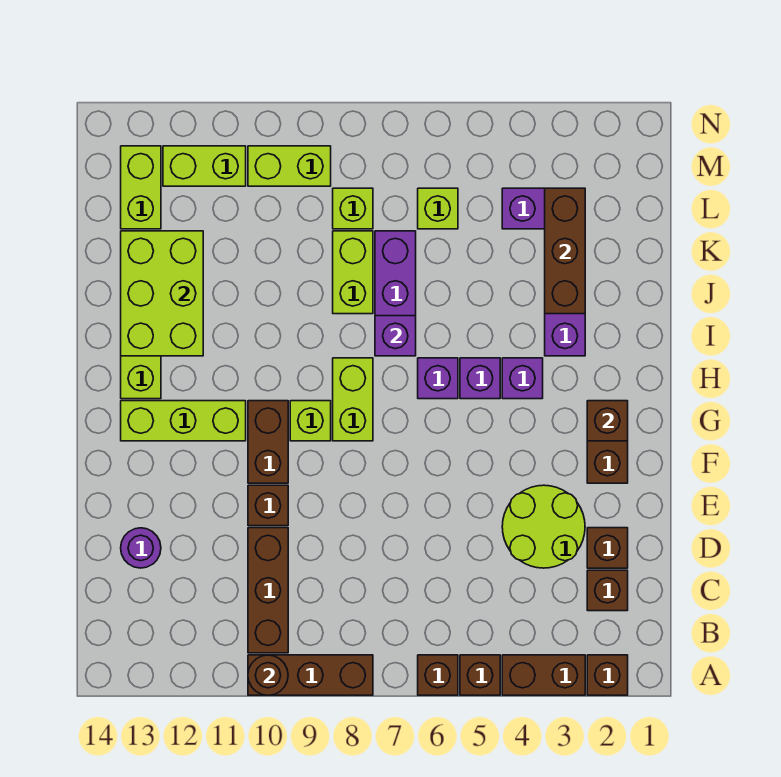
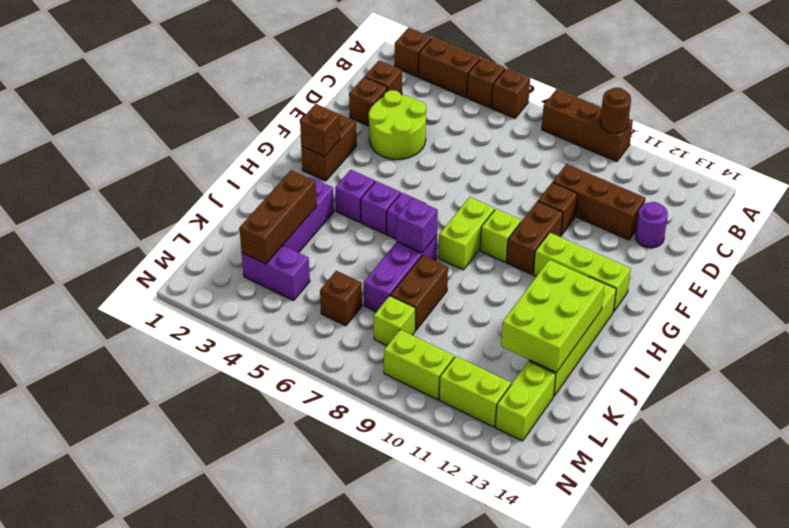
brown brick B10:D10 level 1 -> brown brick D10:D12 level 1
lime brick J8:K8 level 1 -> brown brick J8:K8 level 1
lime brick L6 level 1 -> brown brick L6 level 1

